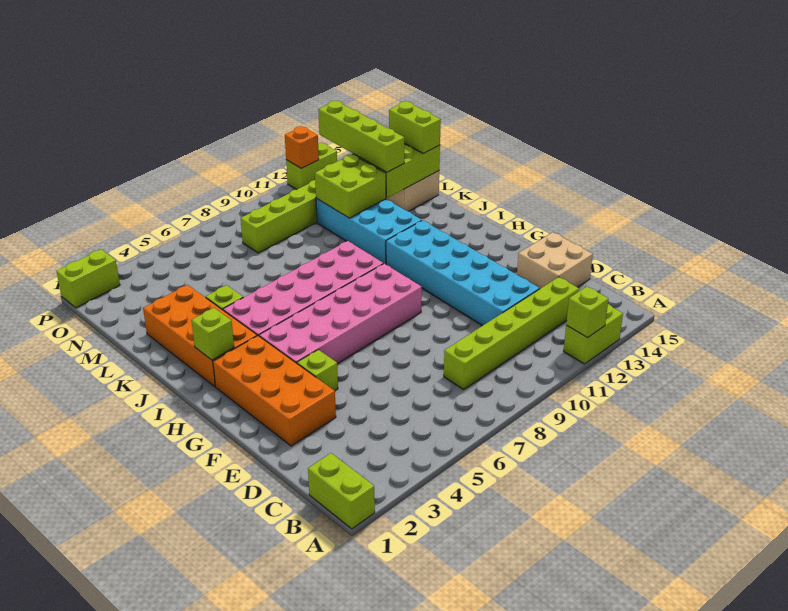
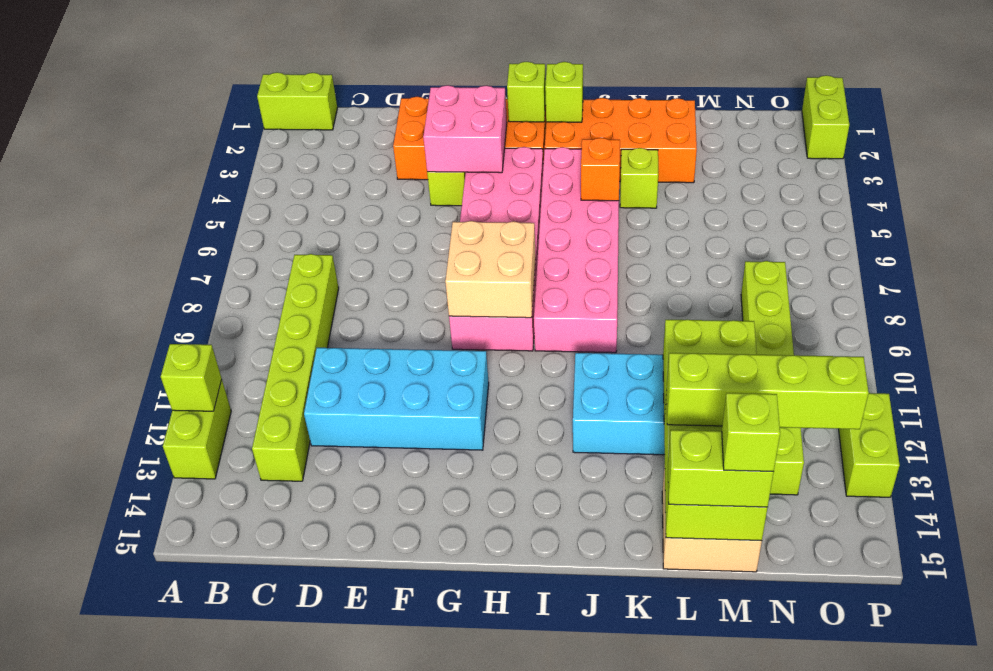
cyan brick D11:I12 level 1 -> cyan brick D11:G12 level 1
tan brick D14:E15 level 1 -> tan brick G8:H9 level 2
none -> pink brick F3:G4 level 2
none -> lime brick H2 level 2
none -> lime brick M15 level 4
orange brick P12 level 2 -> orange brick J5 level 2

